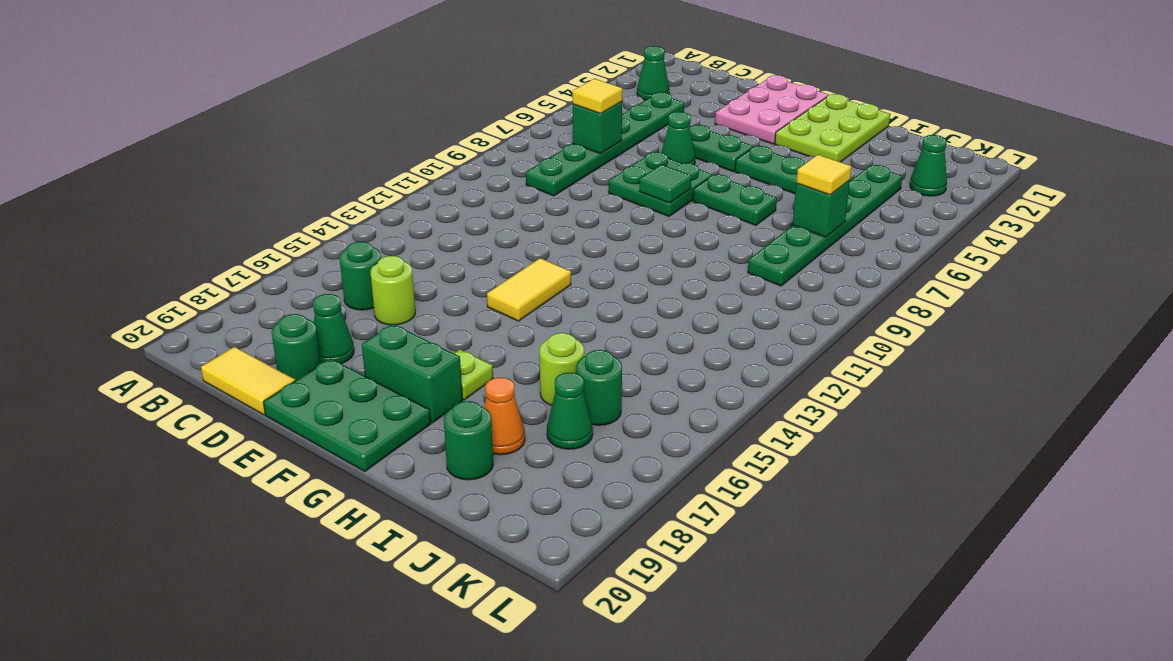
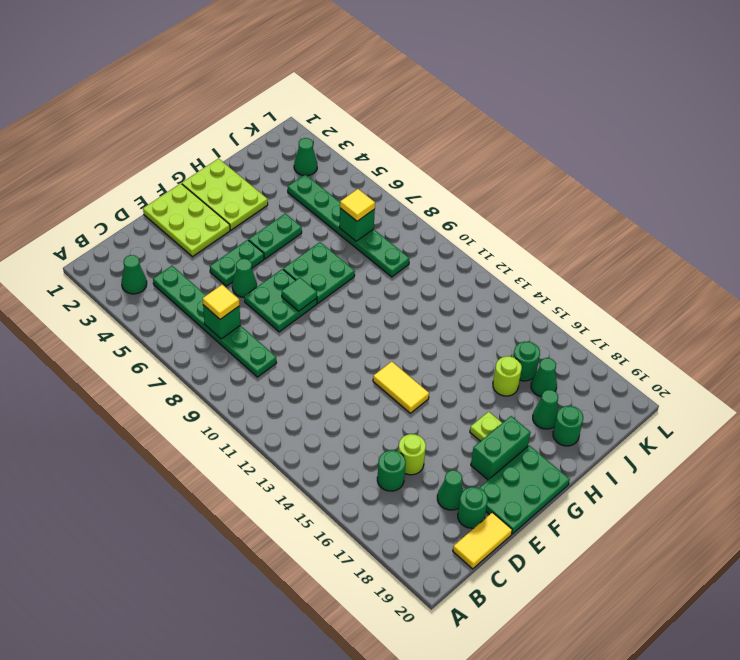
pink plate E1:F3 level 1 -> lime plate E1:F3 level 1
green plate G7:H7 level 1 -> green plate G7:H8 level 1
orange cone I18 level 1 -> green cone I18 level 1

